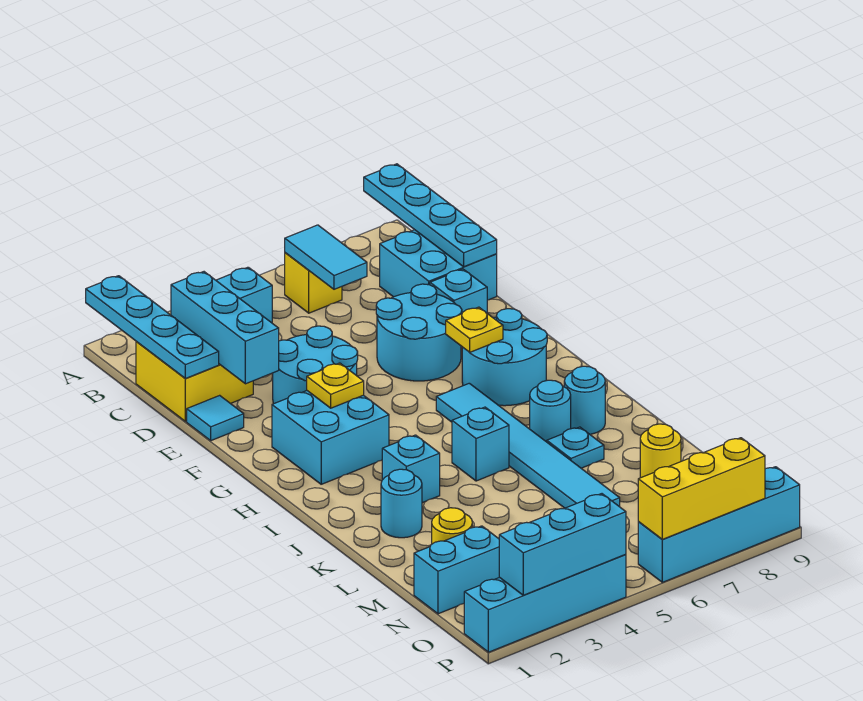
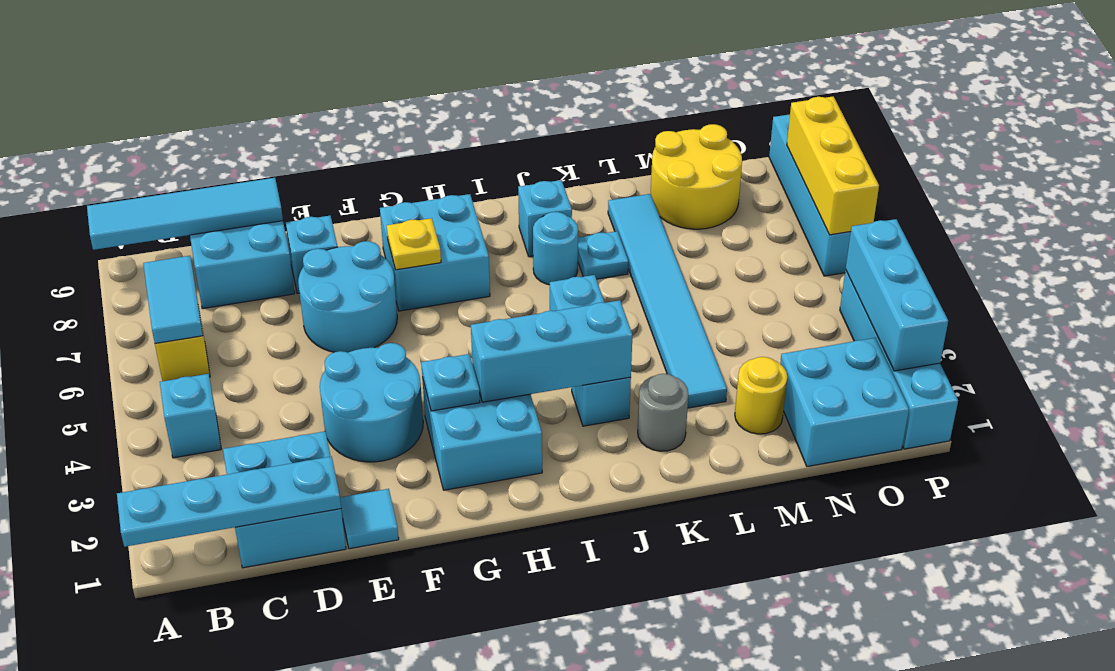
cyan plate A9:D9 level 2 -> cyan tile A9:D9 level 2
cyan tile B6:C6 level 2 -> cyan tile B6:B7 level 2
yellow brick C1:D2 level 1 -> cyan brick C1:D2 level 1
cyan brick C2:E2 level 2 -> cyan brick H3:J3 level 2
yellow plate G3 level 2 -> cyan plate G3 level 2
cyan round brick G7:H8 level 1 -> cyan brick G7:H8 level 1
cyan tile H6:M6 level 1 -> cyan tile L3:L8 level 1
cyan round brick J8 level 1 -> cyan brick J8 level 1
cyan round brick K2 level 1 -> grey round brick K2 level 1
yellow round brick M8 level 1 -> yellow round brick M8:N9 level 1
cyan brick N1:N2 level 1 -> cyan brick N1:O2 level 1

